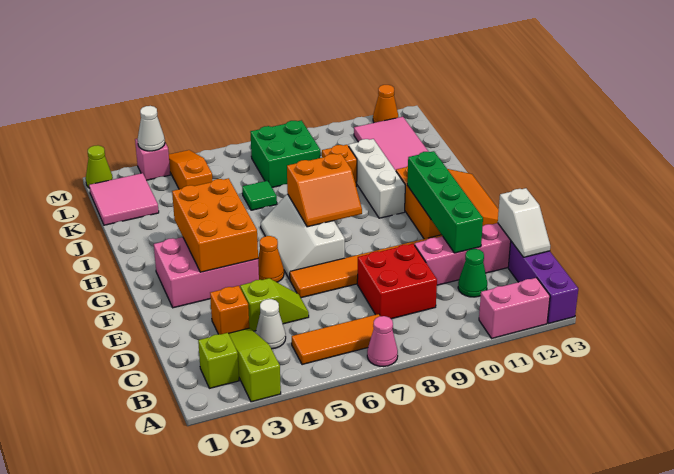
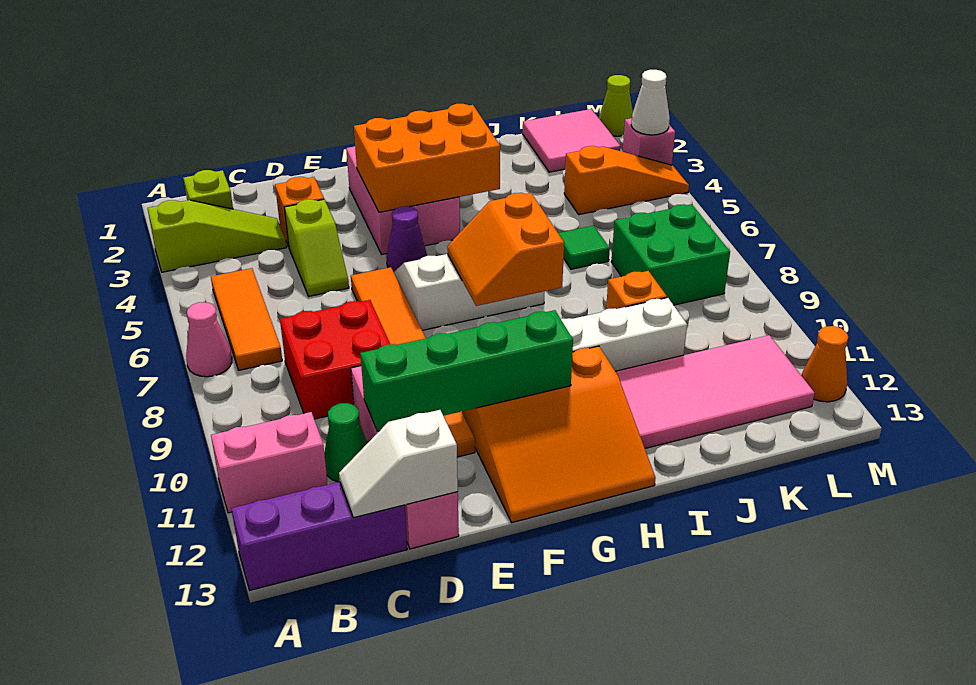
pink brick A11:A12 level 1 -> pink brick A11:B11 level 1
white cone C4 level 1 -> none
orange cone F5 level 1 -> purple cone F5 level 1

